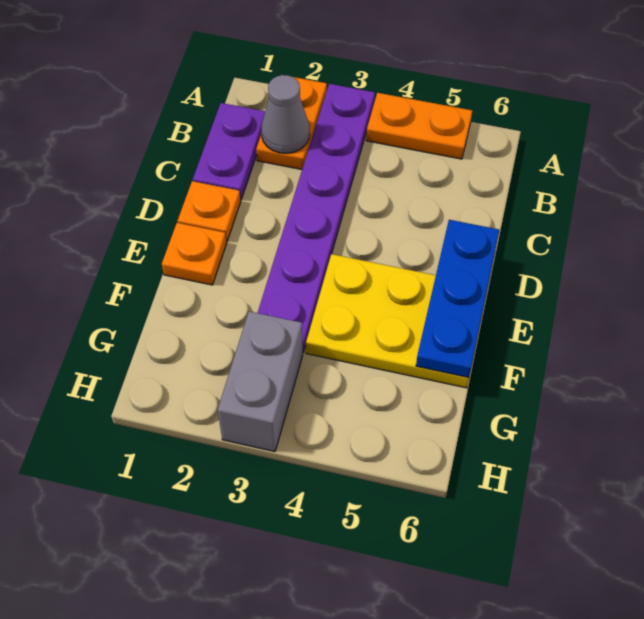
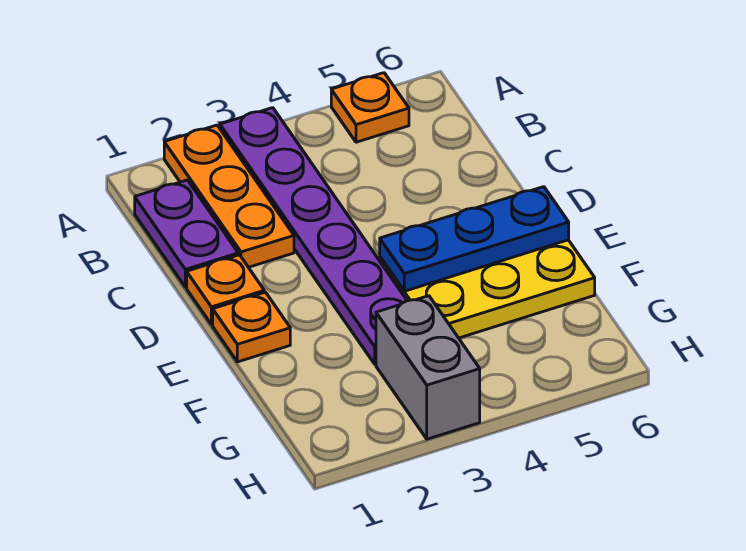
orange plate A2:B2 level 1 -> orange plate A2:C2 level 1
orange plate A4:A5 level 1 -> orange plate A5 level 1
grey cone B2 level 2 -> none
blue plate D6:F6 level 2 -> blue plate E4:E6 level 2

